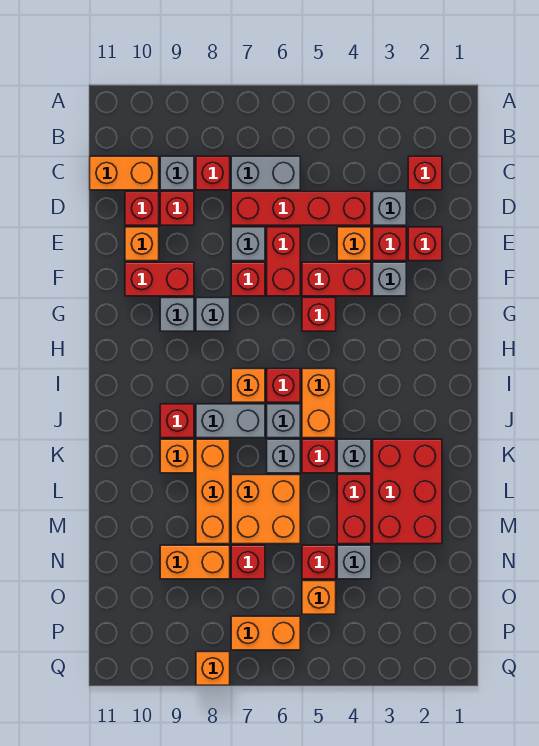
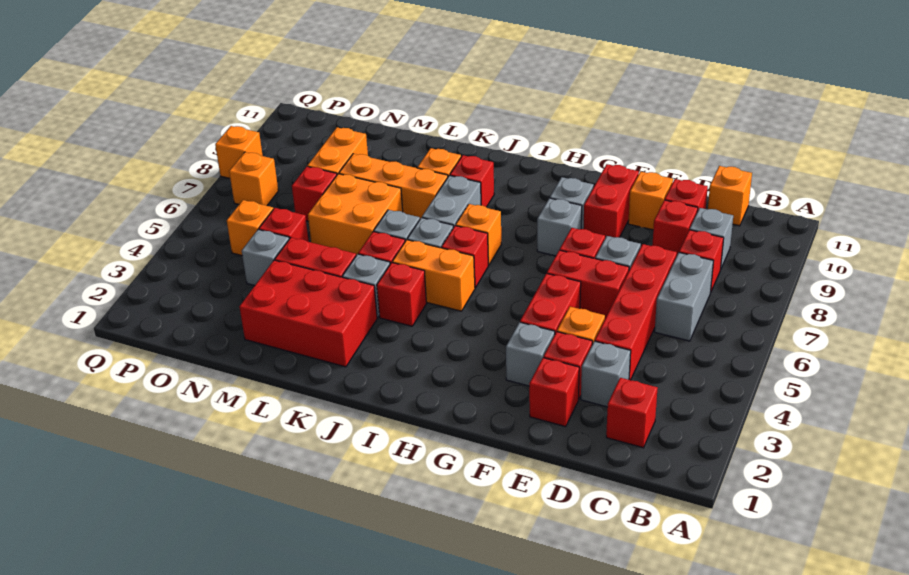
orange brick C10:C11 level 1 -> orange brick C11 level 1
red brick G5 level 1 -> red brick J4 level 1
orange brick P6:P7 level 1 -> orange brick P7 level 1

